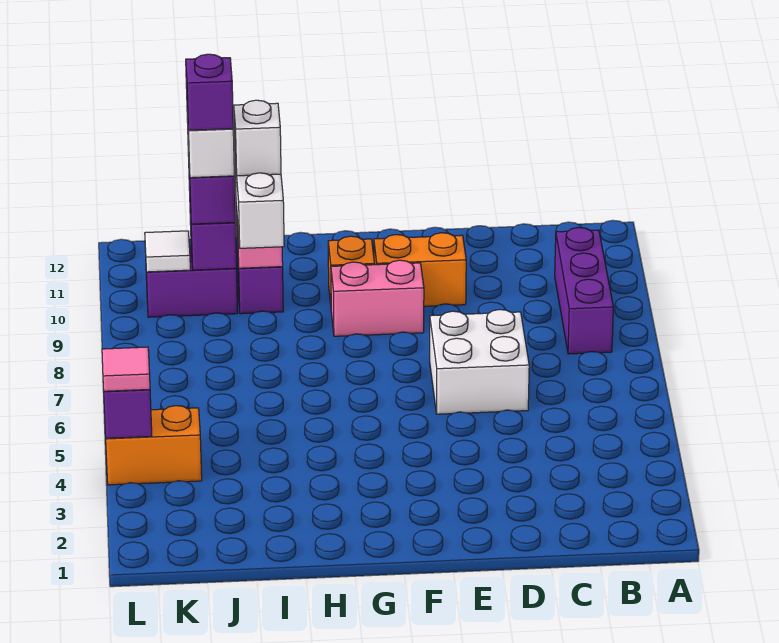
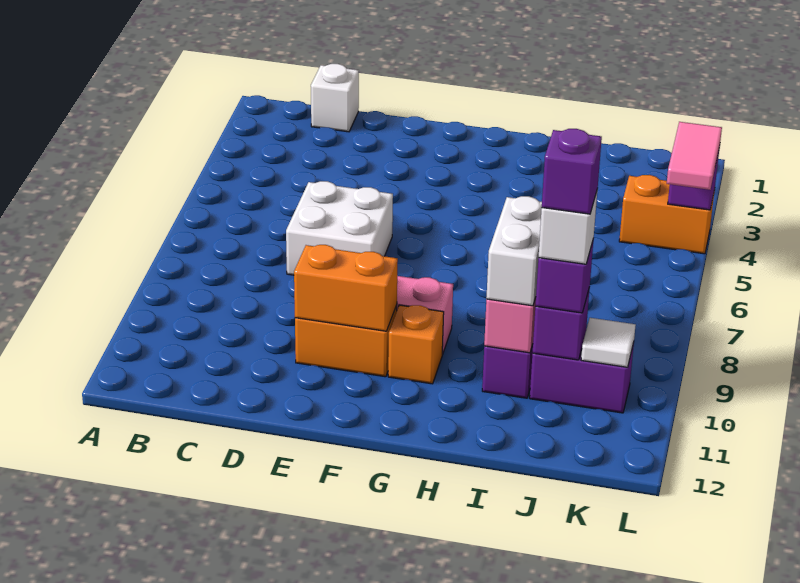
purple brick B8:B10 level 1 -> none
none -> orange brick E10:F10 level 2
white brick I10 level 4 -> white brick C1 level 1
pink tile L4 level 3 -> pink tile L4:L5 level 3

